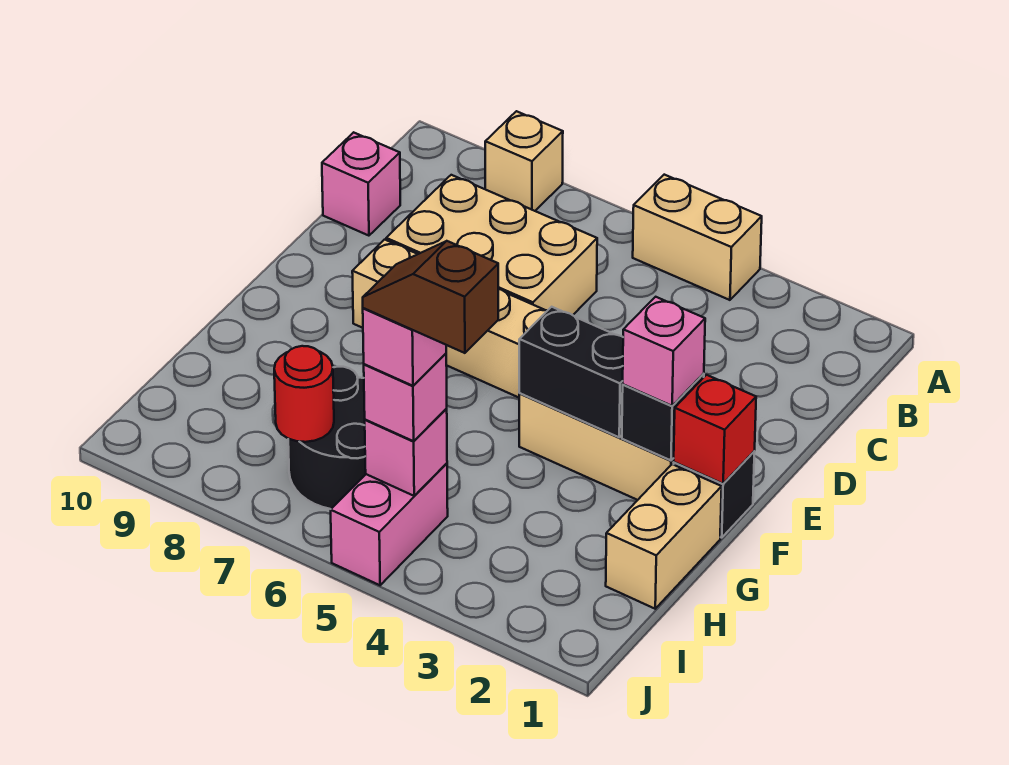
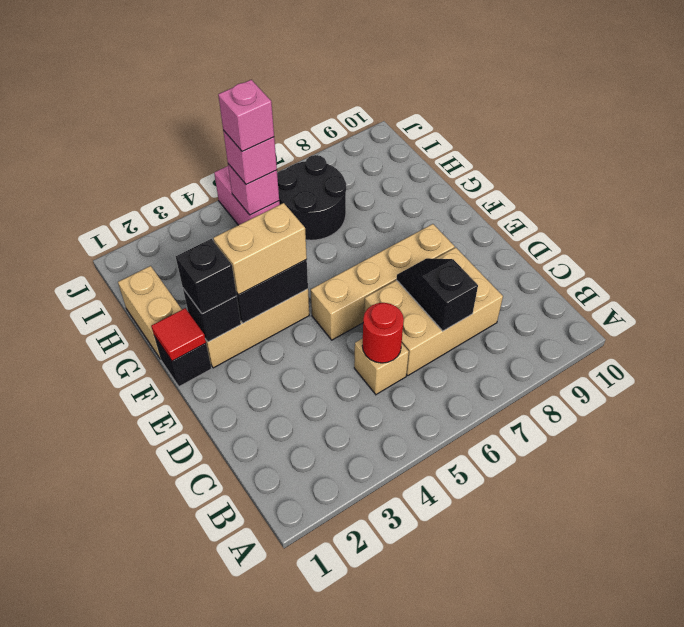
tan brick A4:A5 level 1 -> tan brick F3:F4 level 3
tan brick A8 level 1 -> tan brick C5 level 1
none -> black slope C7:D7 level 2 top C
pink brick C10 level 1 -> none
red brick F1 level 2 -> red tile F1 level 2
pink brick F2 level 3 -> black brick F2 level 3
brown slope I4:I5 level 5 top 4 -> none
red round brick I7 level 2 -> red round brick C5 level 2

